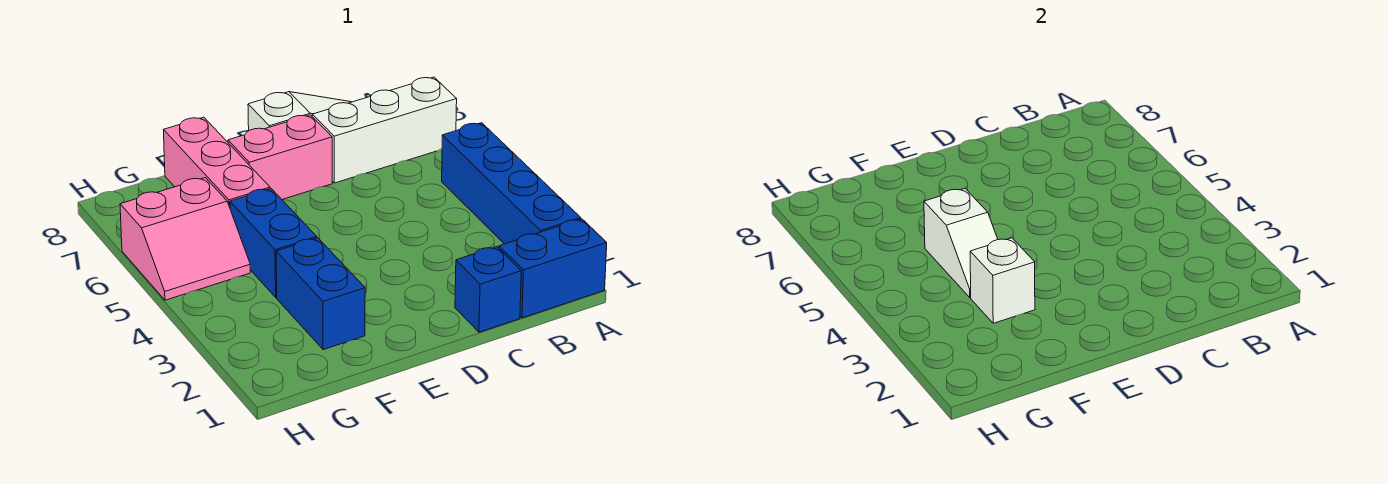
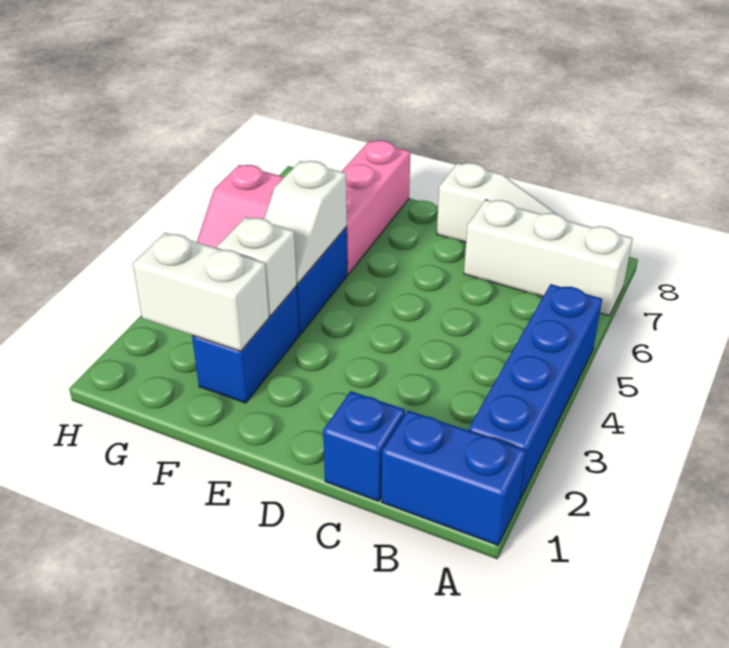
pink brick D7:E7 level 1 -> none
none -> white brick F2:G2 level 2

